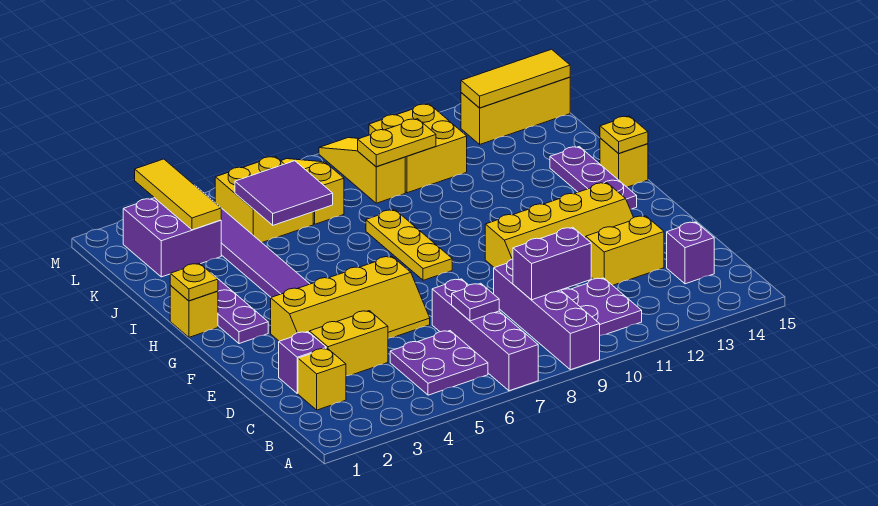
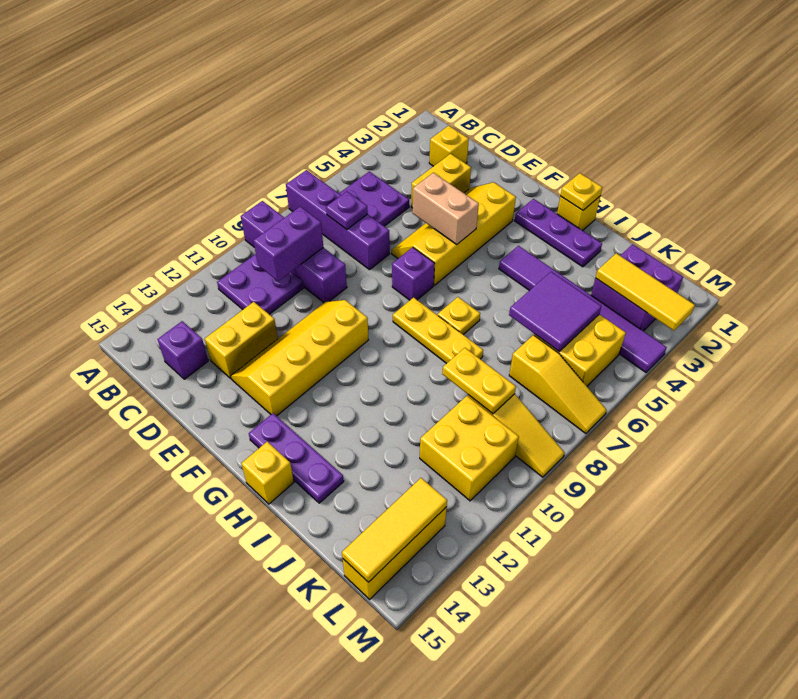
purple brick D2 level 1 -> purple brick F7 level 1
none -> tan brick E5:F5 level 2
yellow plate H15 level 2 -> yellow plate H7 level 1
yellow plate K9:K10 level 2 -> yellow plate J9:K9 level 2

